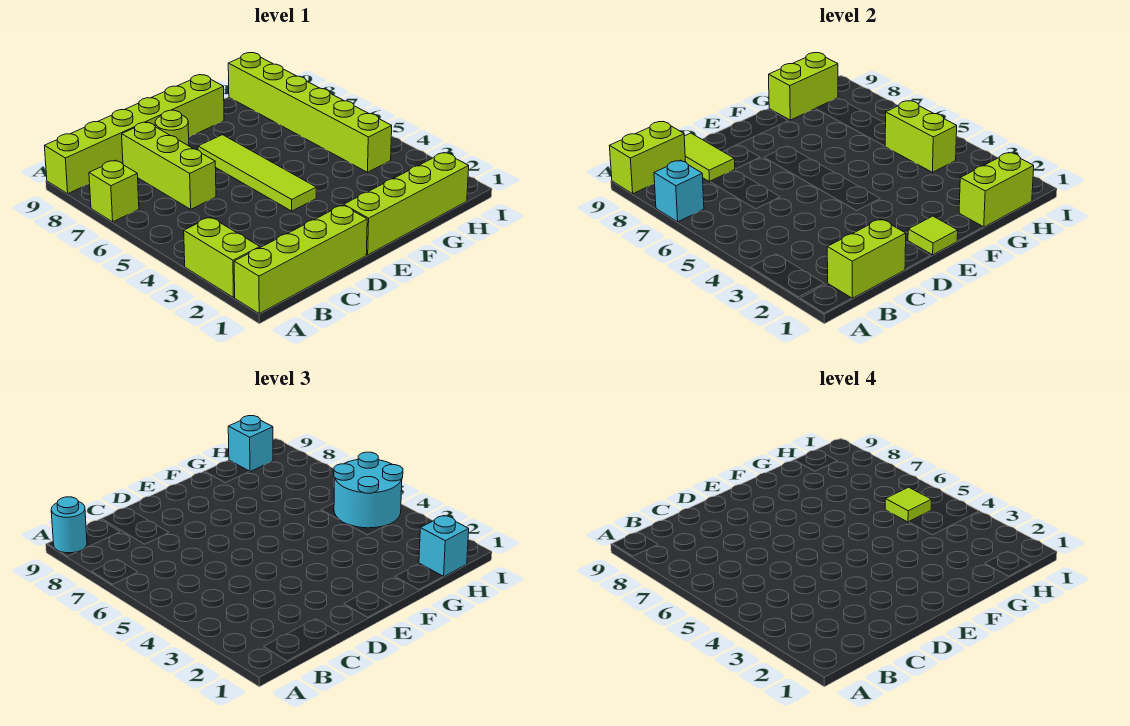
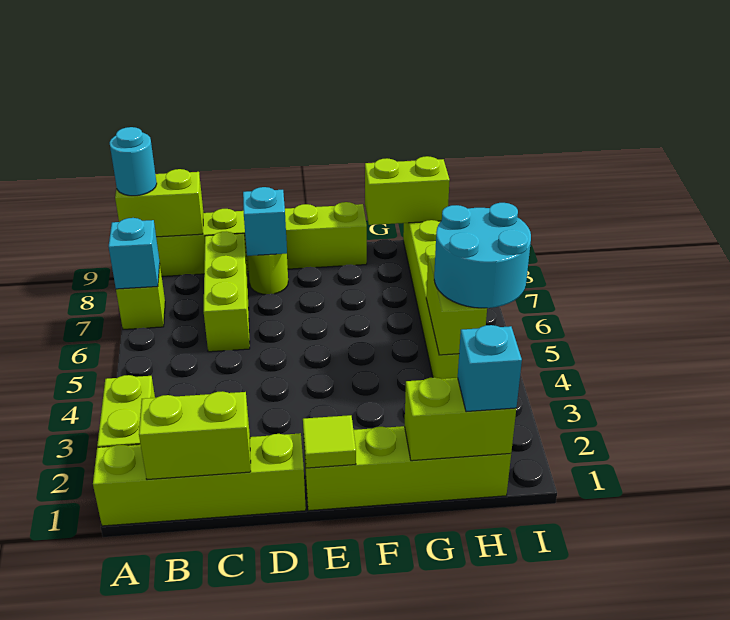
lime tile C8:C9 level 2 -> none
lime tile E4:E7 level 1 -> none
lime tile H5 level 4 -> none
cyan brick H9 level 3 -> cyan brick D8 level 2

